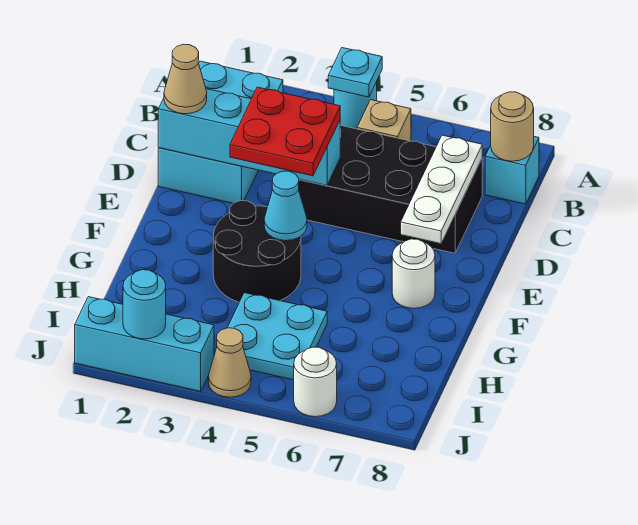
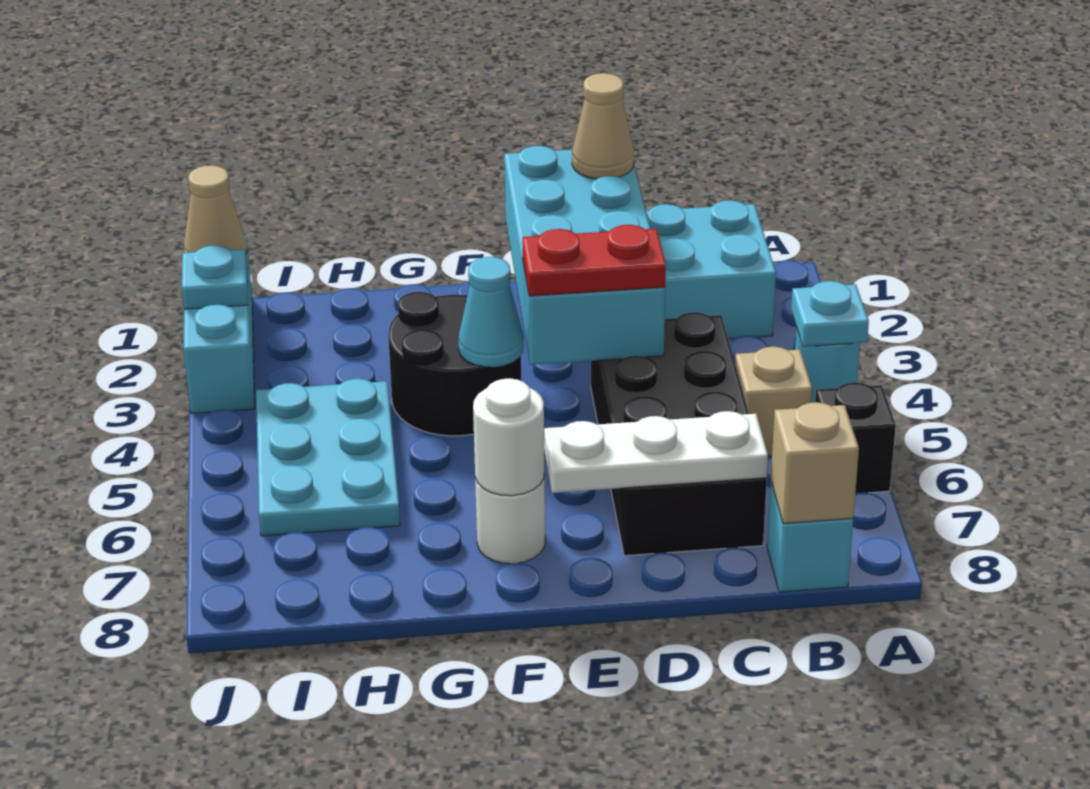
none -> black brick A6 level 1
tan round brick B8 level 2 -> tan brick B8 level 2
cyan brick D1:D4 level 2 -> cyan brick D1:E4 level 2
red plate D3:E4 level 3 -> red plate D4:E4 level 3
cyan plate H4:I5 level 1 -> cyan plate H4:I6 level 1
cyan round brick J2 level 2 -> cyan plate J2 level 2
tan cone J4 level 1 -> tan cone J1 level 2
white round brick J6 level 1 -> white round brick F7 level 2

